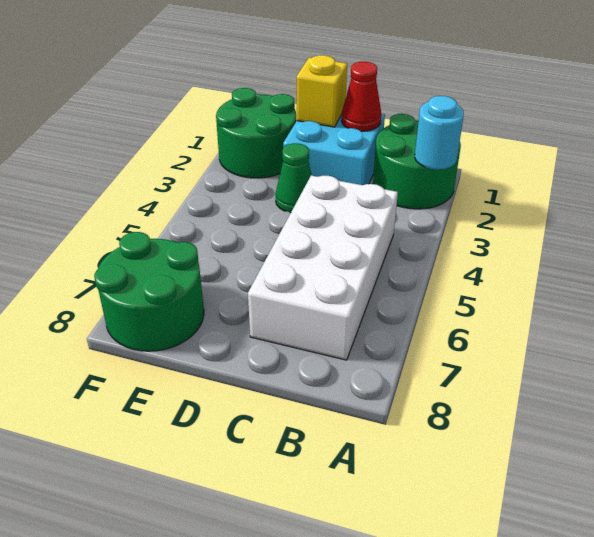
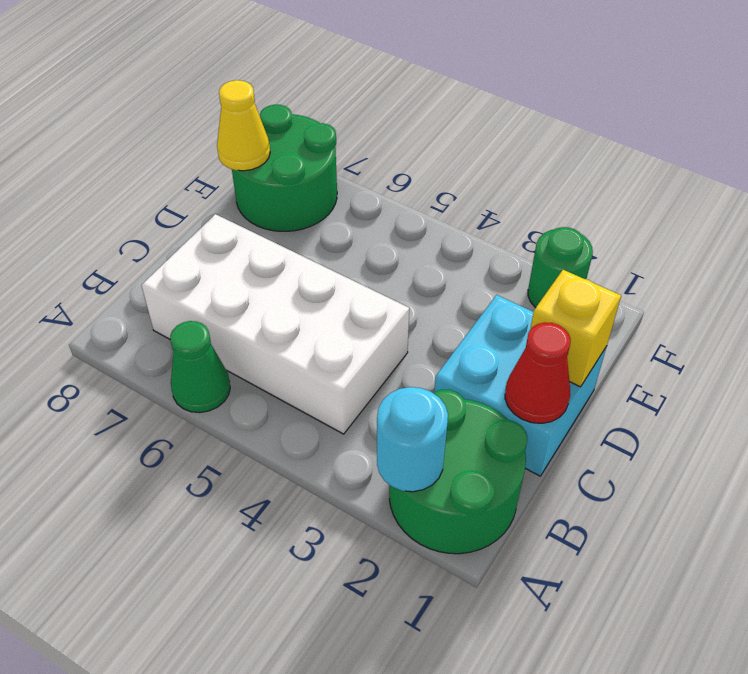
green cone D3 level 1 -> green cone A6 level 1
green round brick E1:F2 level 1 -> green round brick F2 level 1
none -> yellow cone E8 level 2

